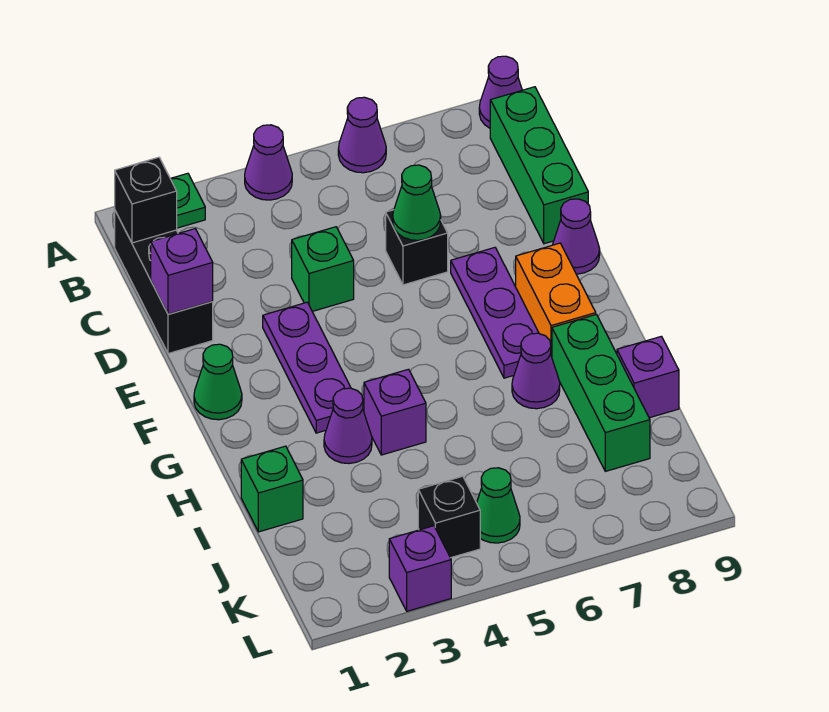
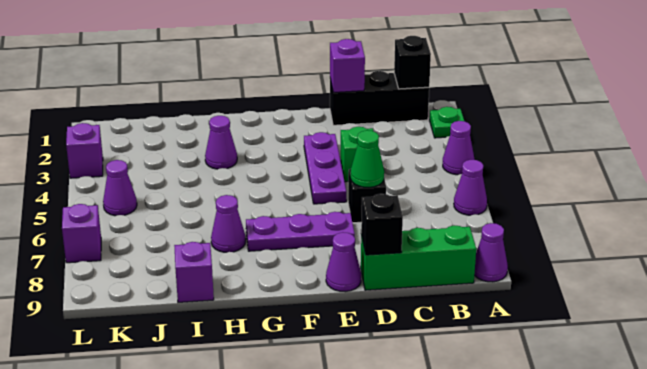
purple plate E3:G3 level 1 -> purple plate E3:E5 level 1
green cone F1 level 1 -> none
orange brick F8:G8 level 1 -> none
purple brick H4 level 1 -> purple brick L7 level 1
green brick H8:J8 level 1 -> none
green brick I1 level 1 -> none
black brick K4 level 1 -> black brick D9 level 2
green cone K5 level 1 -> purple cone K5 level 1

